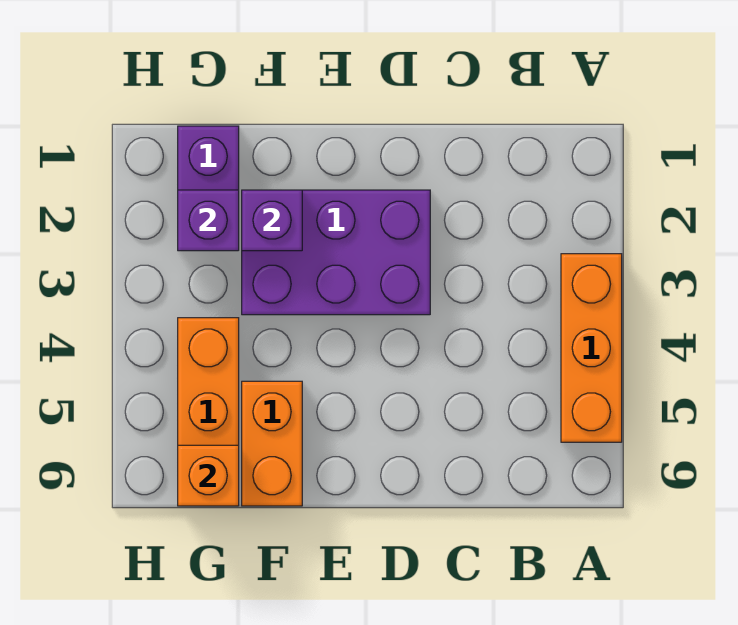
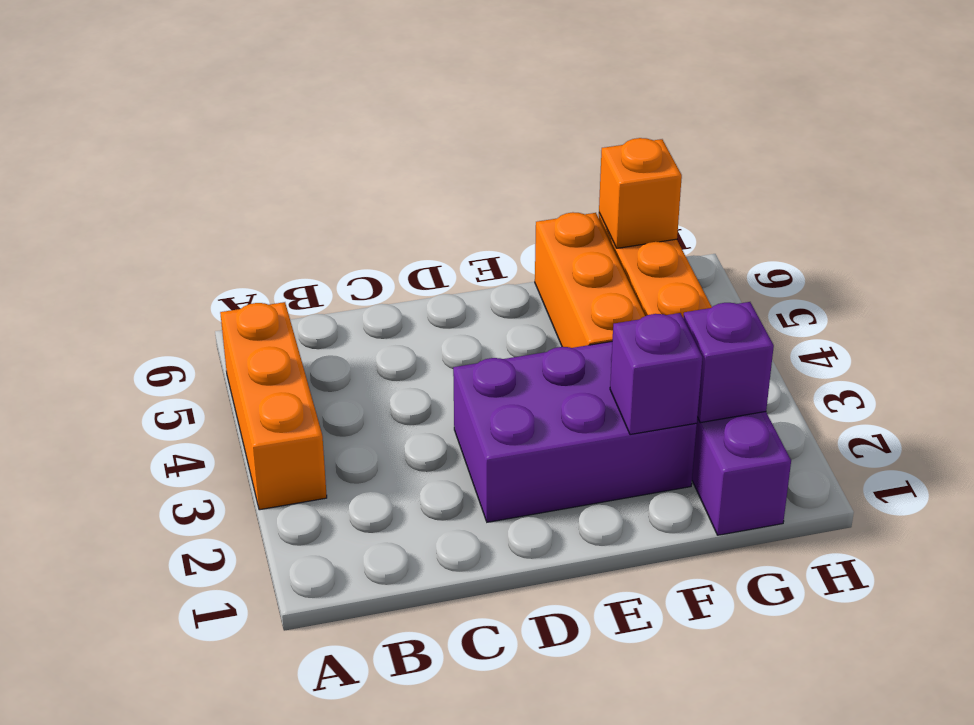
orange brick F5:F6 level 1 -> orange brick F4:F6 level 1

